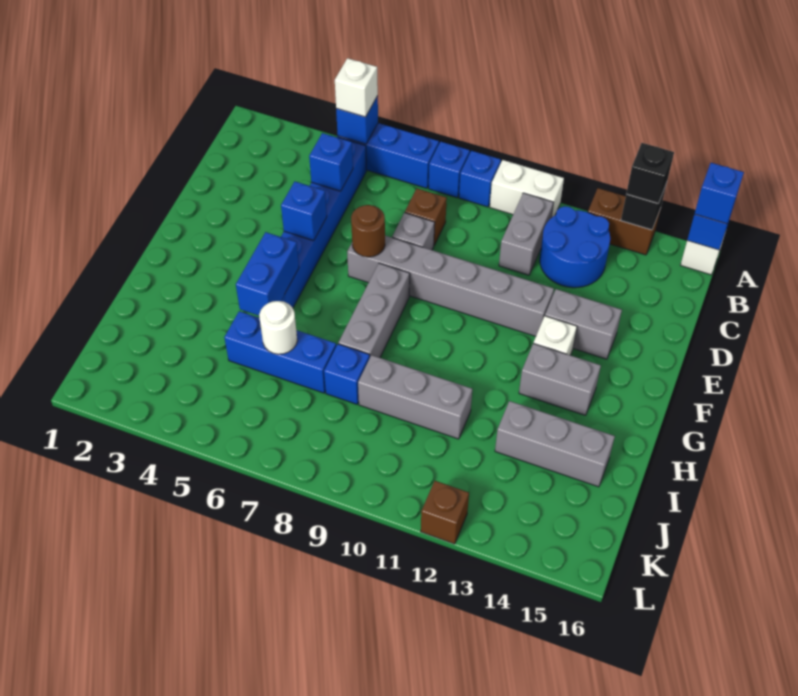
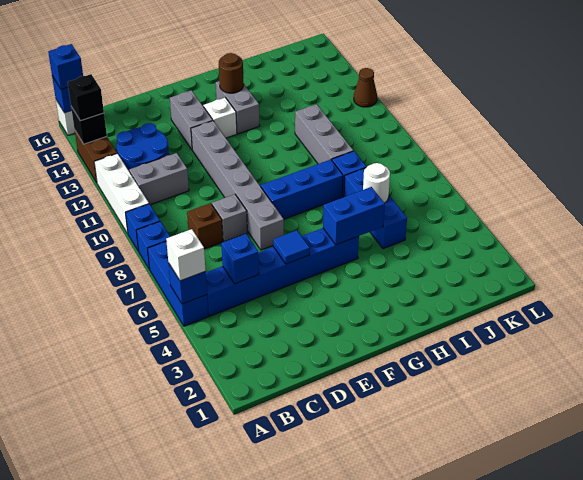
white brick A10:A11 level 1 -> white brick A10:A12 level 1
blue brick E5 level 2 -> blue tile E5 level 2
brown round brick E7 level 2 -> brown round brick G14 level 2
grey brick F8:H8 level 1 -> blue brick F8:H8 level 1
grey brick I13:I15 level 1 -> none
brown brick L12 level 1 -> brown cone L12 level 1

